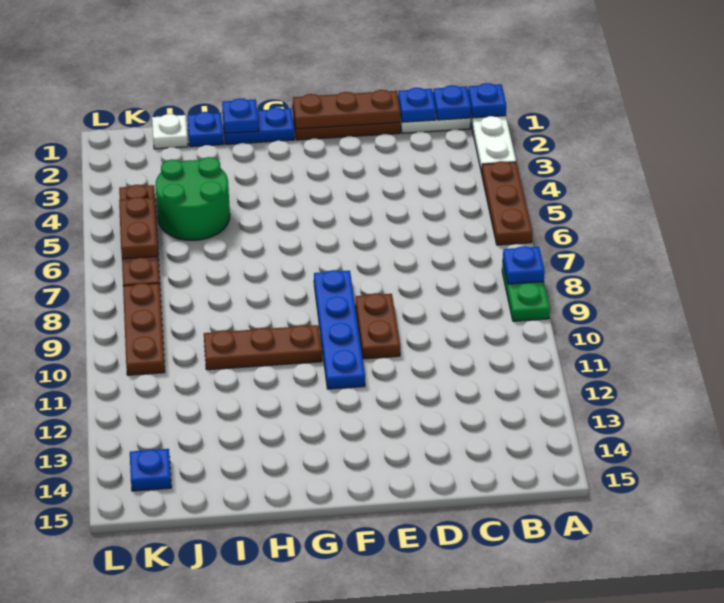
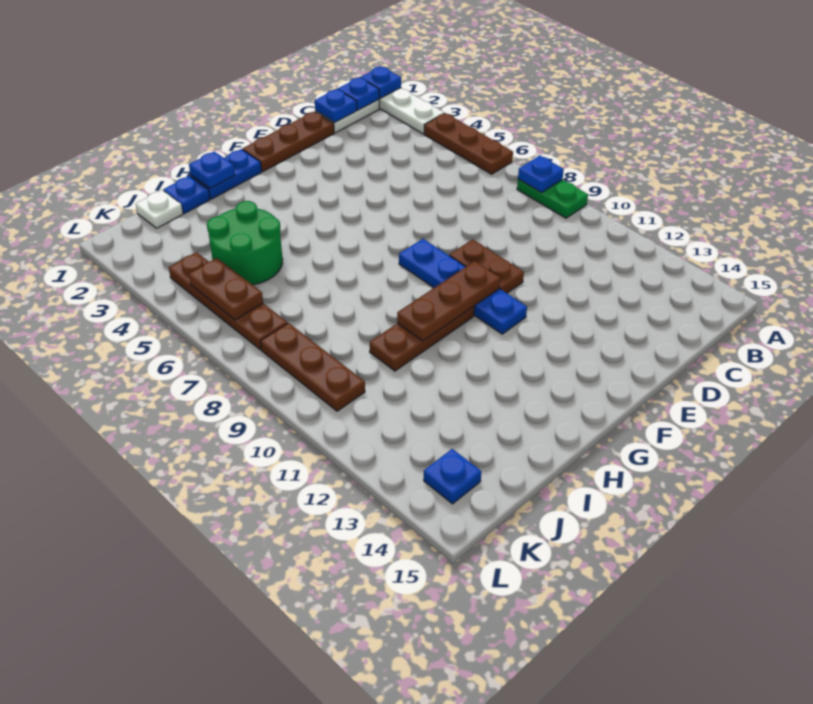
brown plate D1:F1 level 2 -> brown plate F10:H10 level 2

